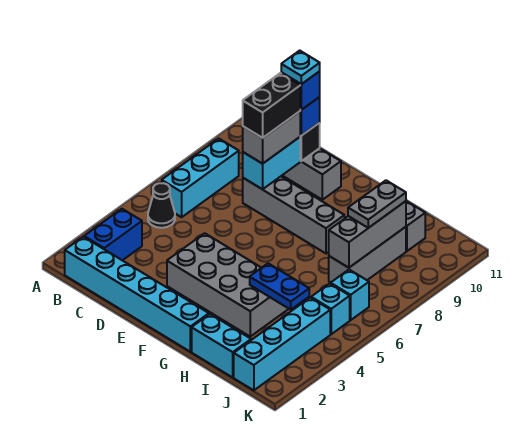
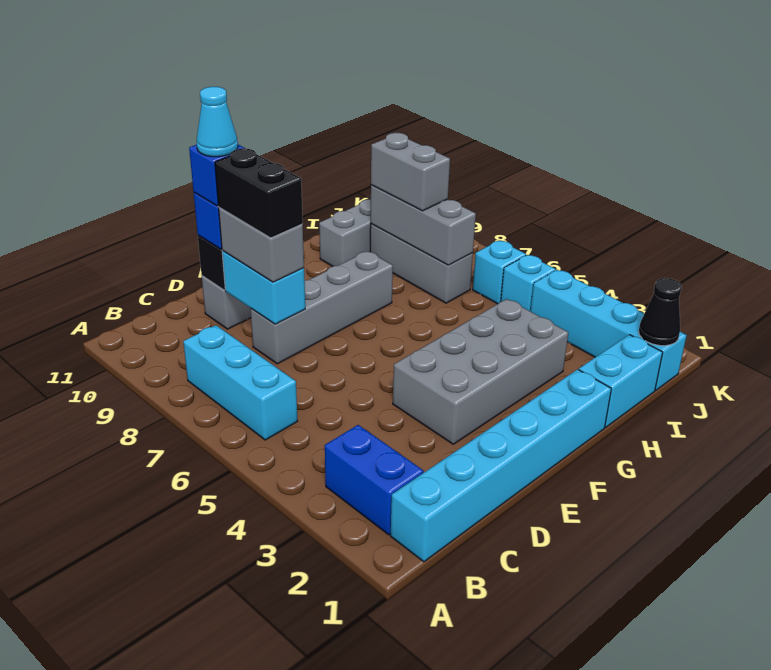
black cone B5 level 1 -> black cone J1 level 2
cyan plate D10 level 5 -> cyan cone D10 level 5
blue plate H4:I4 level 2 -> none
grey plate I8:I9 level 3 -> grey brick I8:I9 level 3

